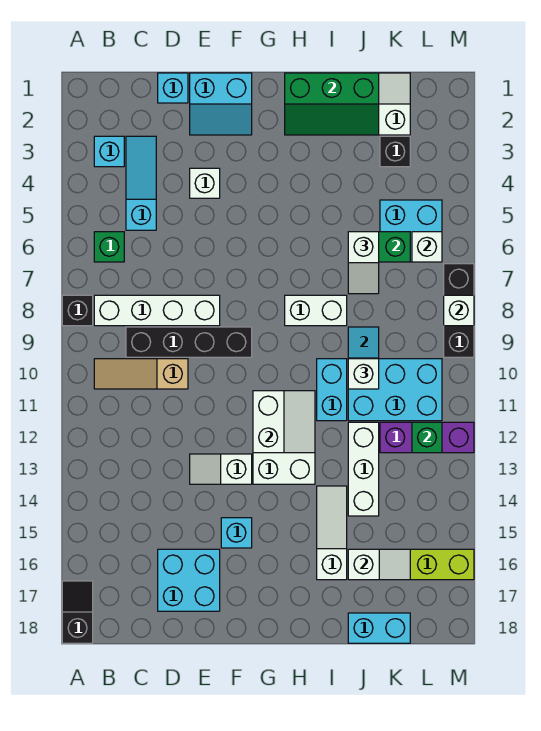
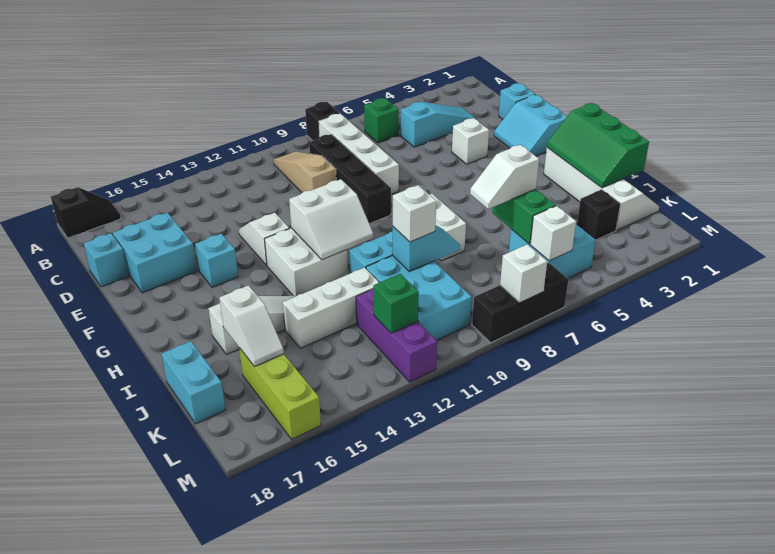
cyan brick B3 level 1 -> cyan brick D18 level 1

